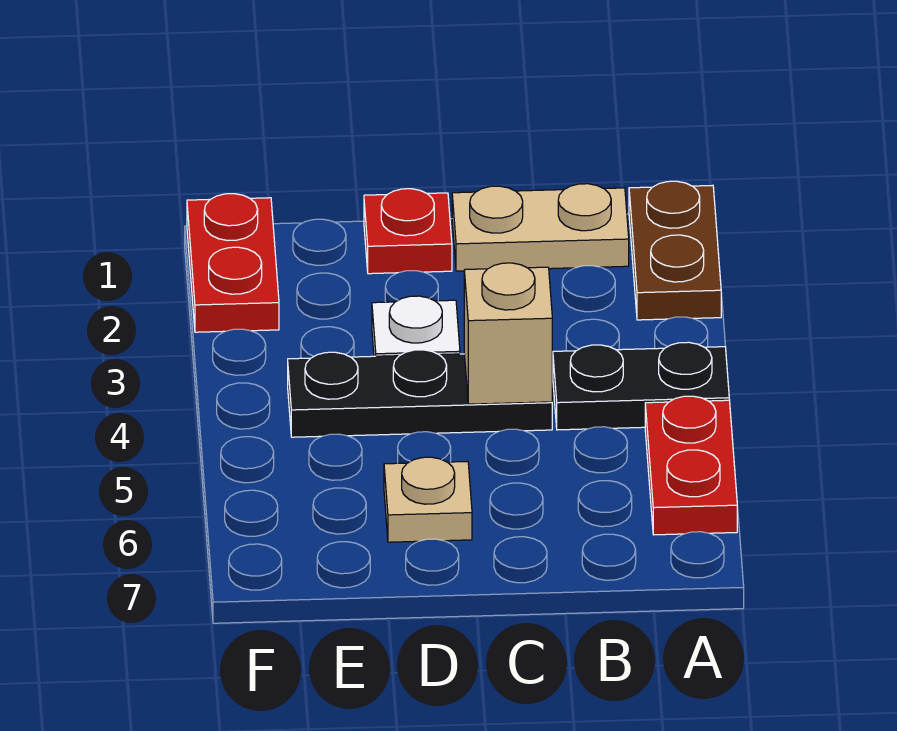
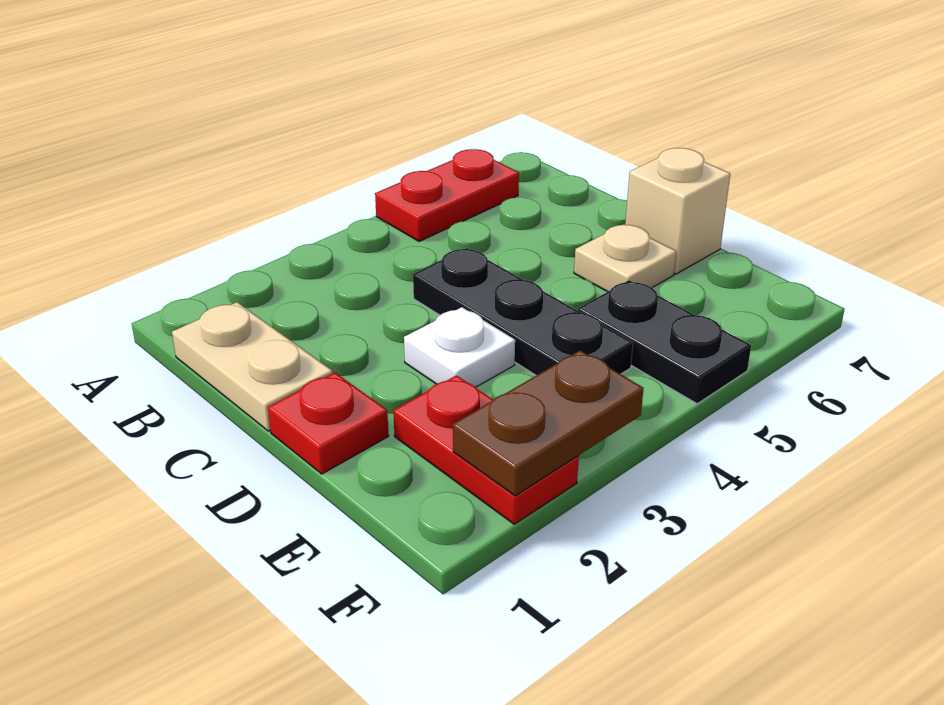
brown plate A1:A2 level 1 -> brown plate F2:F3 level 2
black plate A4:B4 level 1 -> black plate E5:F5 level 1
tan brick C4 level 2 -> tan brick D7 level 1
red plate F1:F2 level 1 -> red plate E2:F2 level 1

